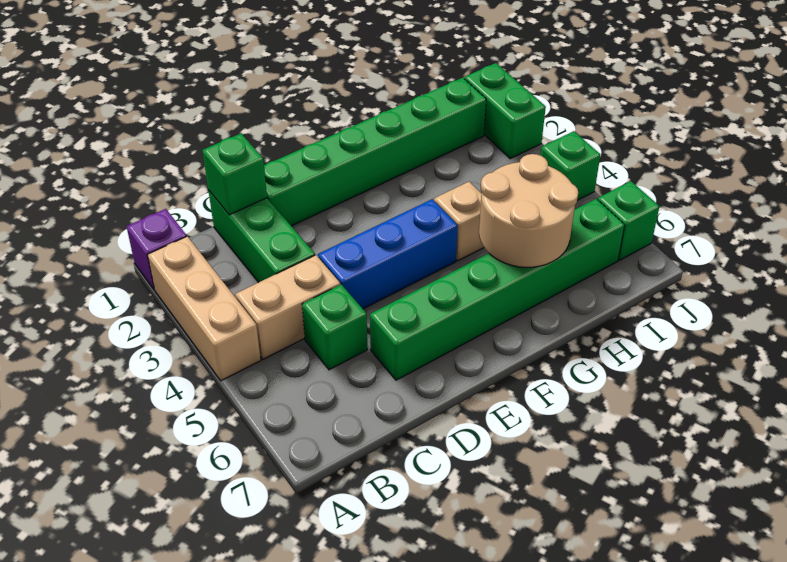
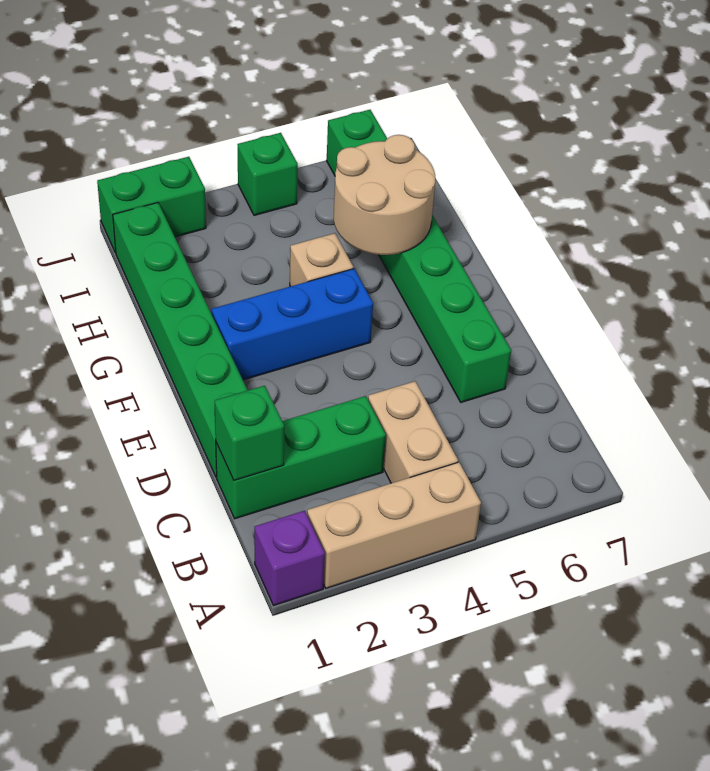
green brick C5 level 1 -> none
blue brick D4:F4 level 1 -> blue brick F2:F4 level 1

